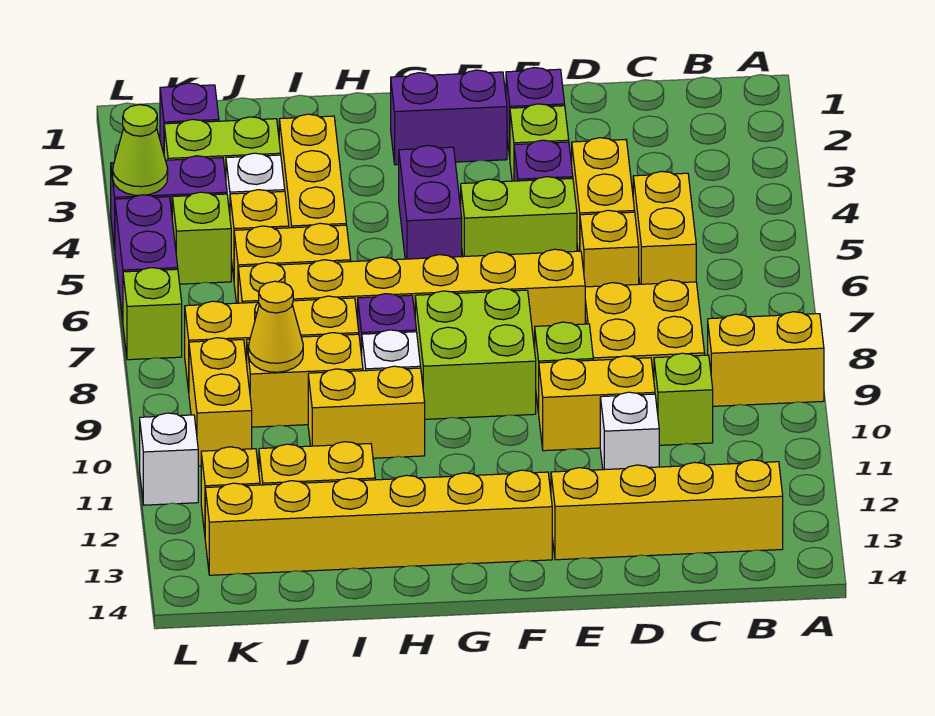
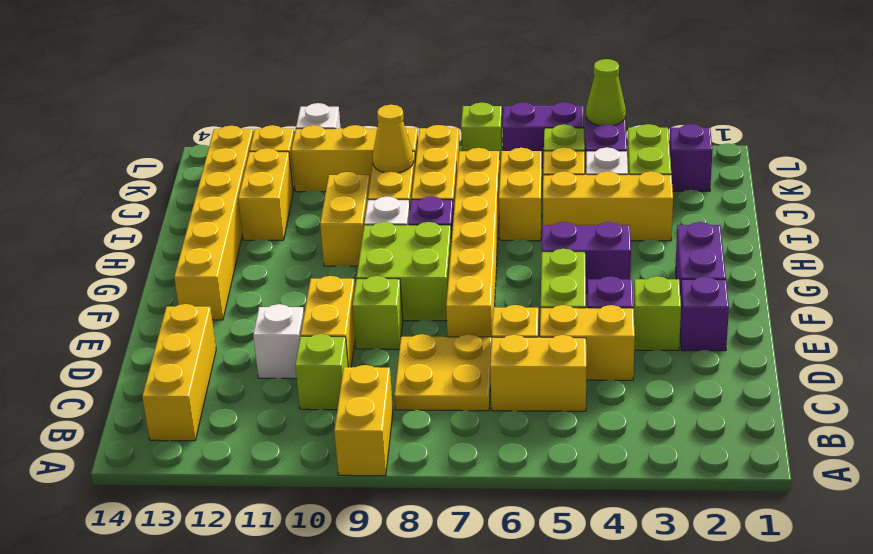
yellow brick B13:E13 level 1 -> yellow brick B13:D13 level 1
yellow brick K9:K10 level 1 -> yellow brick K9:K11 level 1

